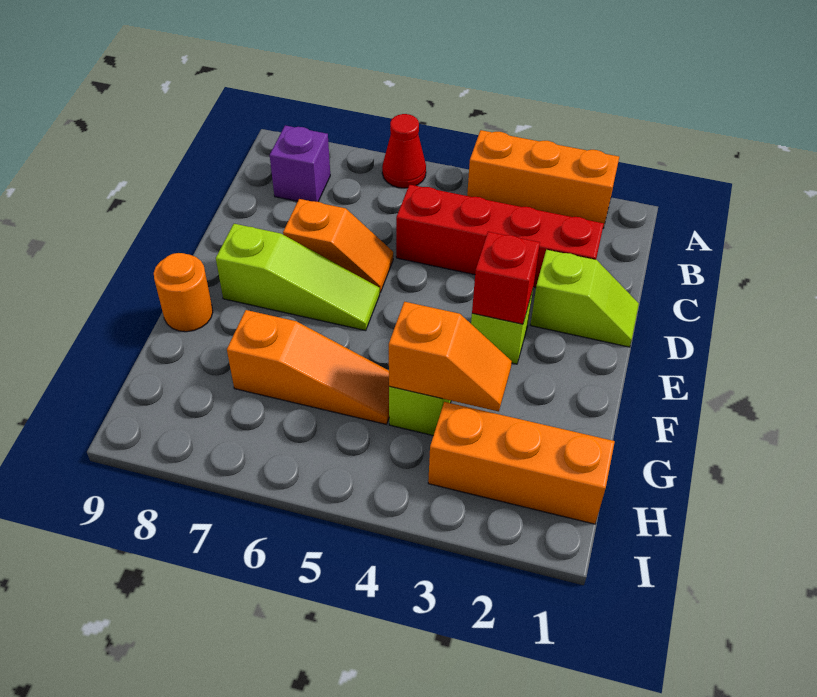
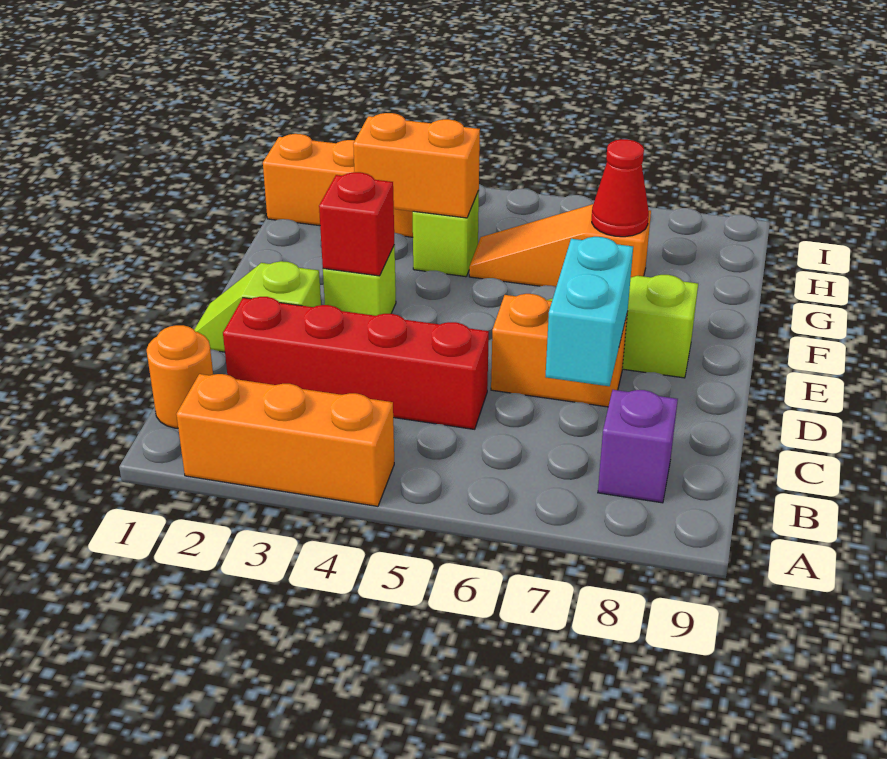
red cone A6 level 1 -> red cone G7 level 2
none -> cyan brick C7:D7 level 2
orange slope D6:D7 level 1 top 7 -> orange brick D6:D7 level 1
orange round brick F9 level 1 -> orange round brick B1 level 1
orange slope G3:G4 level 2 top 4 -> orange brick G3:G4 level 2

